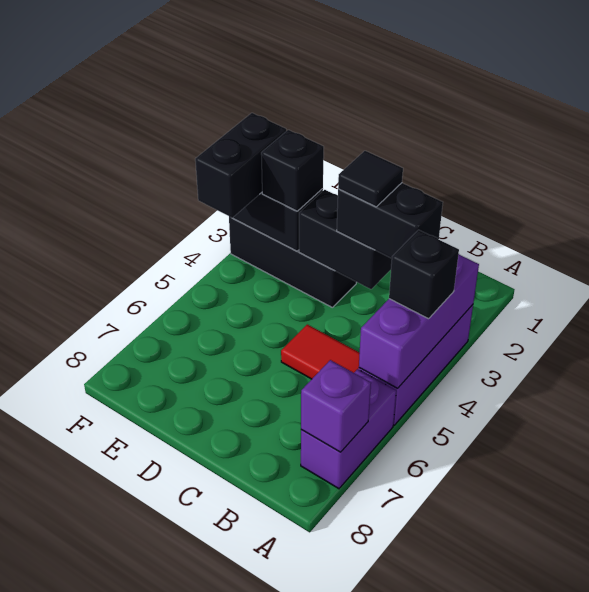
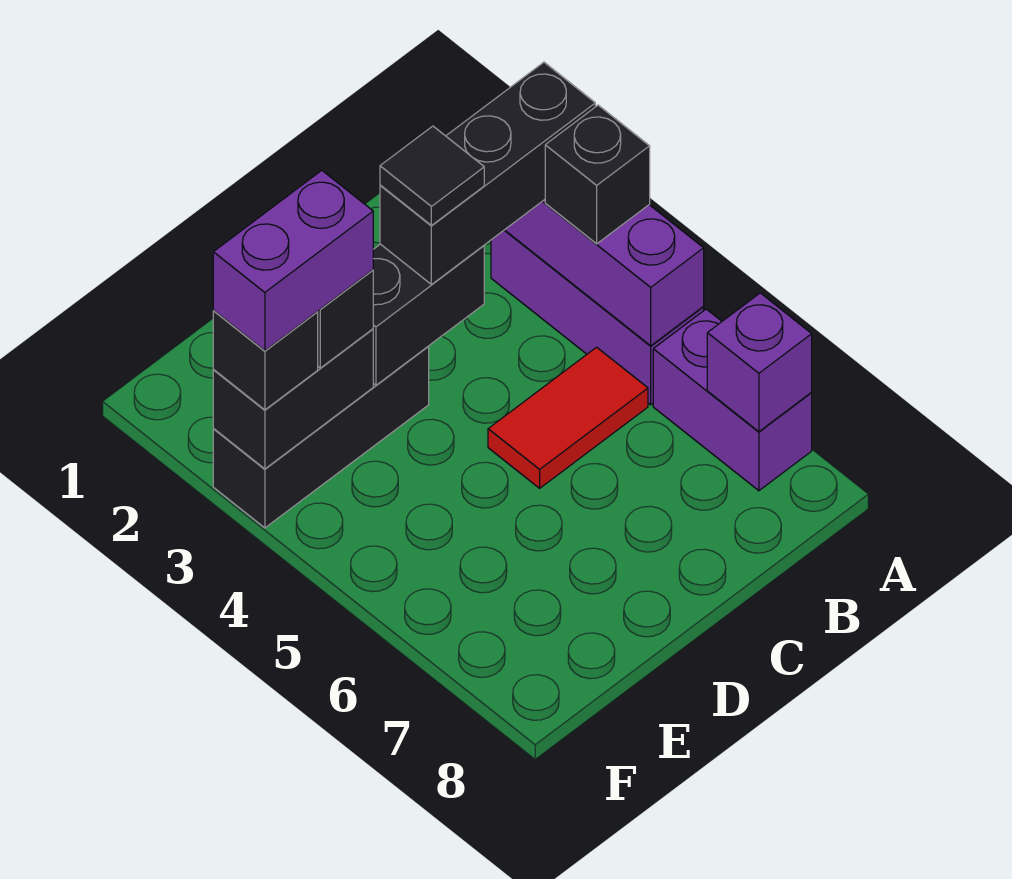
black brick B3:C3 level 3 -> black brick A3:C3 level 3
none -> purple brick E3:F3 level 4
black brick F3:F4 level 3 -> black brick F3 level 3

